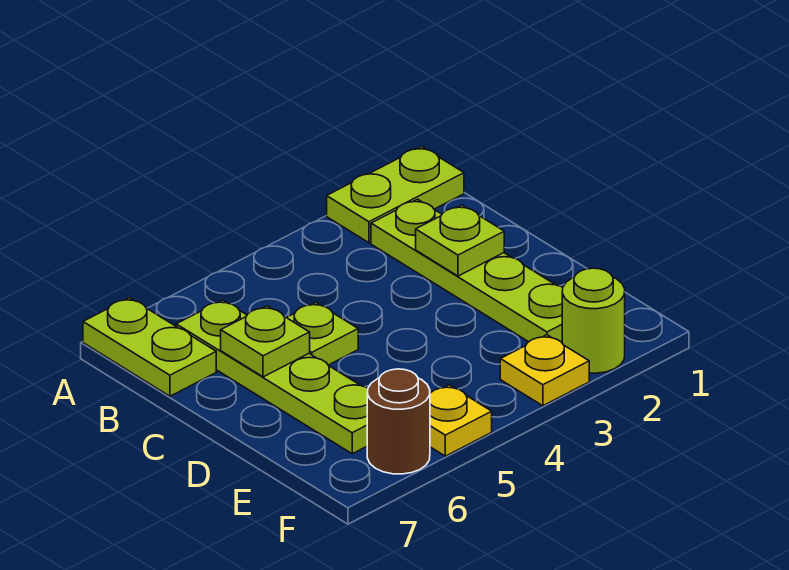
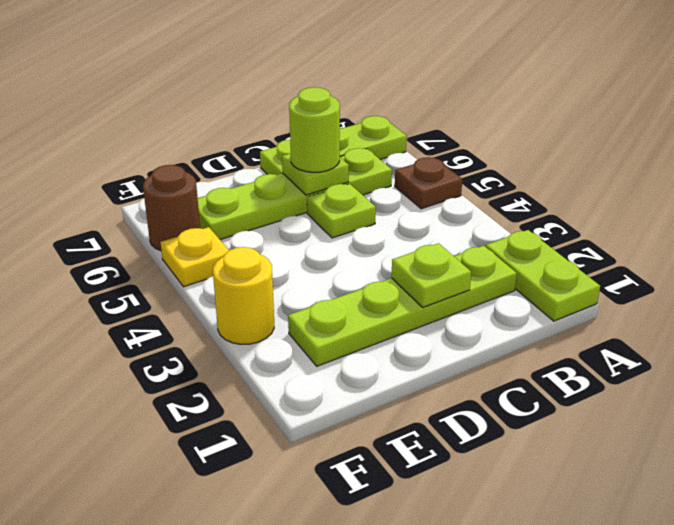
none -> brown plate A5 level 1
lime plate A7:B7 level 1 -> lime plate A7:C7 level 1
lime round brick F2 level 1 -> lime round brick C6 level 3
yellow plate F3 level 1 -> yellow round brick F3 level 1

